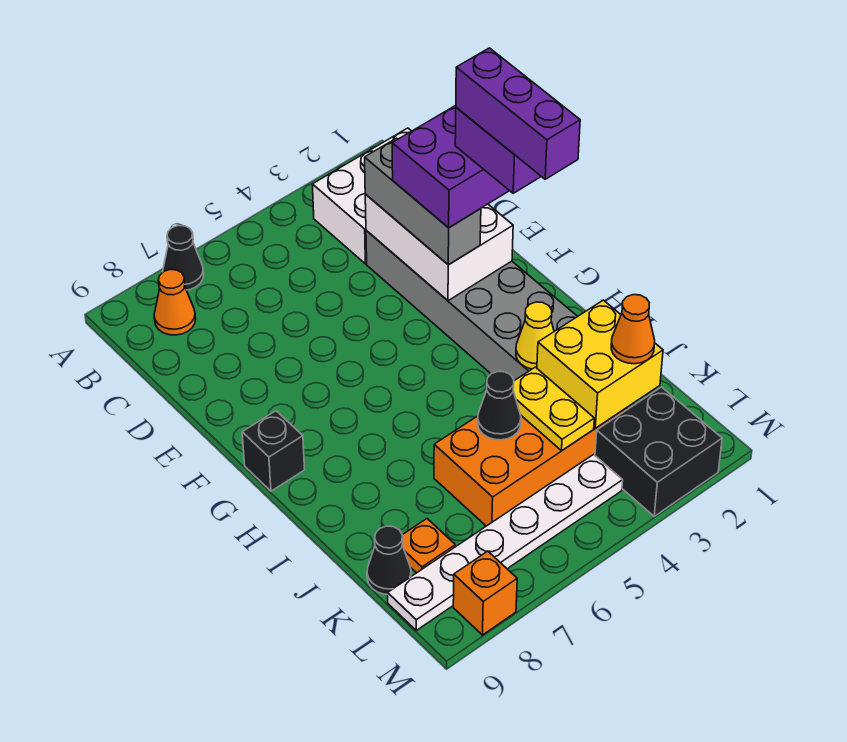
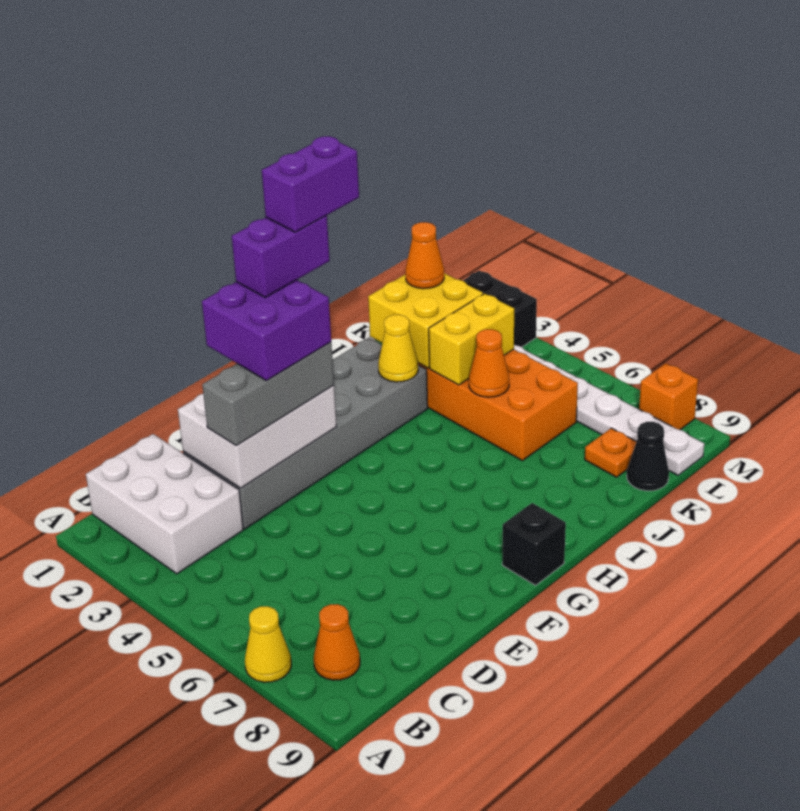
black cone A7 level 1 -> yellow cone A7 level 1
purple brick F2:H2 level 6 -> purple brick G2:H2 level 6
yellow plate J4:K4 level 2 -> yellow brick J4:K4 level 2
black cone J5 level 2 -> orange cone J5 level 2

